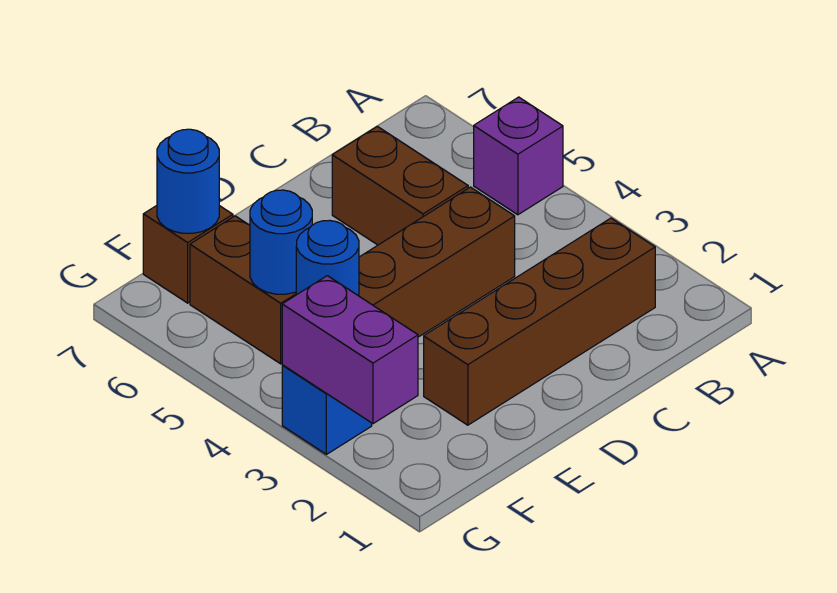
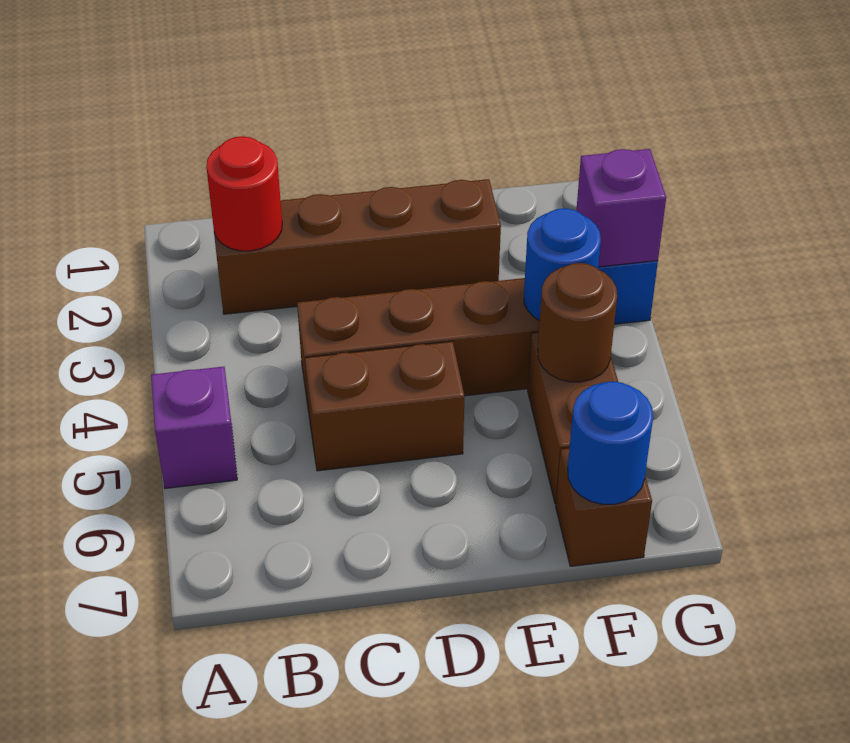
none -> red round brick B2 level 2
brown brick C5:C6 level 1 -> brown brick C5:D5 level 1
blue round brick F5 level 2 -> brown round brick F5 level 2
purple brick G2:G3 level 2 -> purple brick G3 level 2

